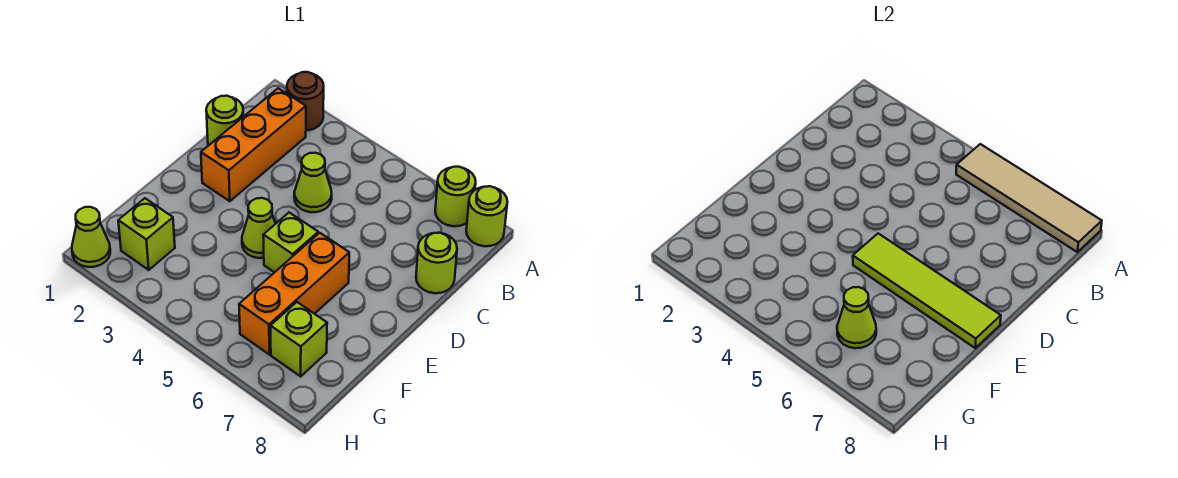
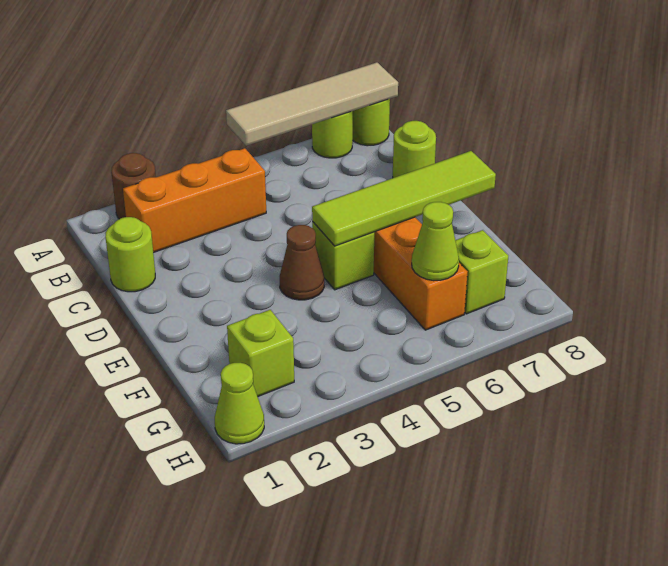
orange brick B2:D2 level 1 -> orange brick B2:B4 level 1
lime cone C4 level 1 -> none
lime cone E4 level 1 -> brown cone E4 level 1

